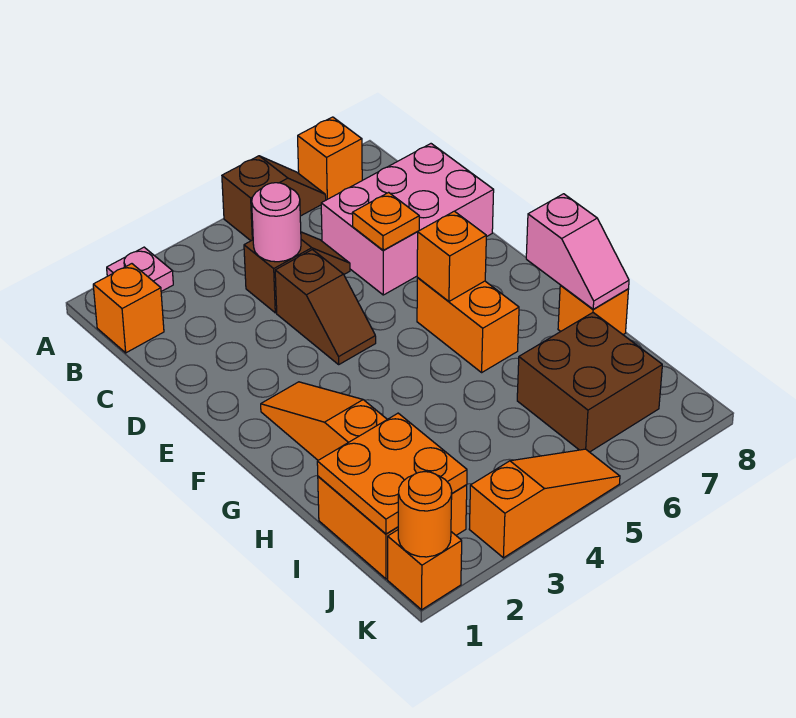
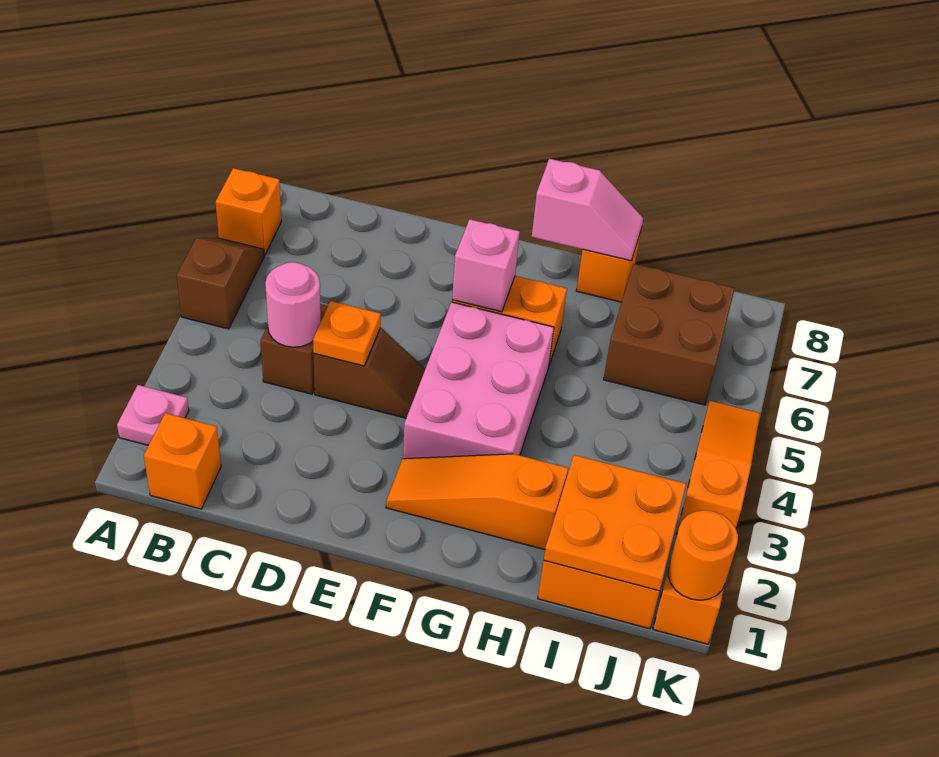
pink brick C6:D8 level 1 -> pink brick F3:G5 level 1
orange plate D6 level 2 -> orange plate D4 level 2
orange brick F6 level 2 -> pink brick F6 level 2

